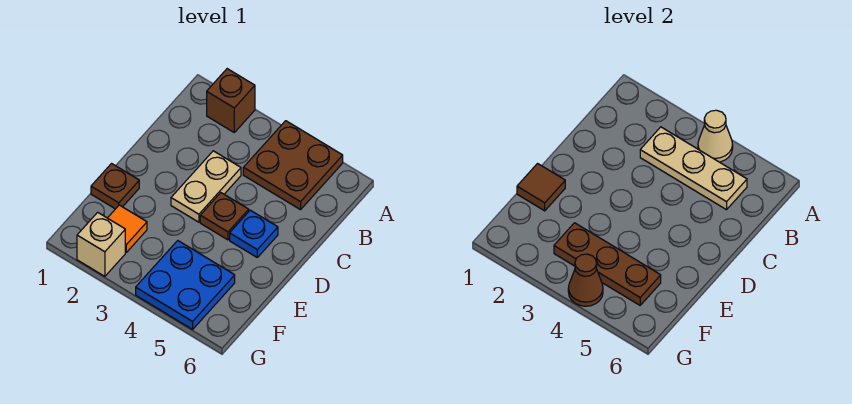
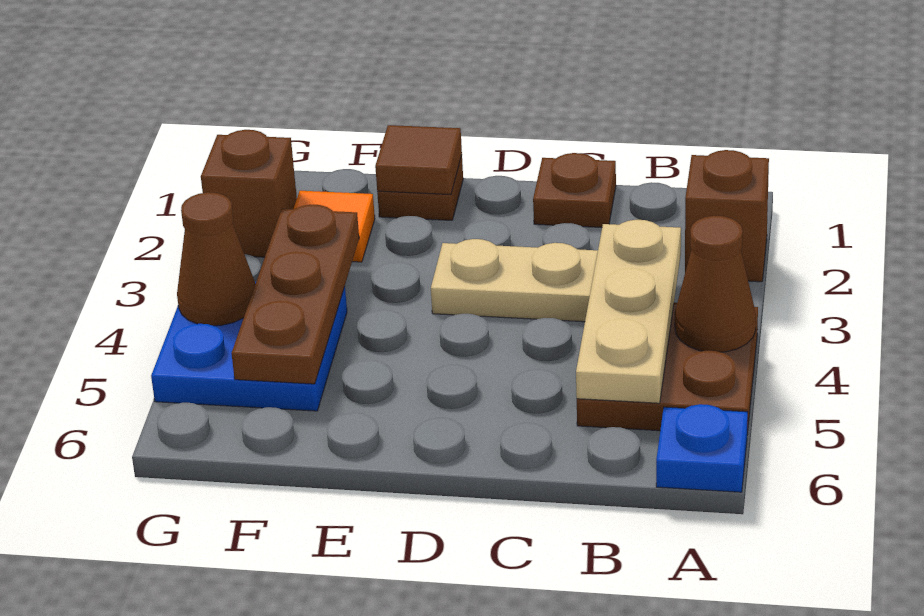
tan cone A4 level 2 -> brown cone A4 level 2
brown plate D4 level 1 -> brown plate C1 level 1
blue plate D5 level 1 -> blue plate A6 level 1
tan brick G2 level 1 -> brown brick G2 level 1

